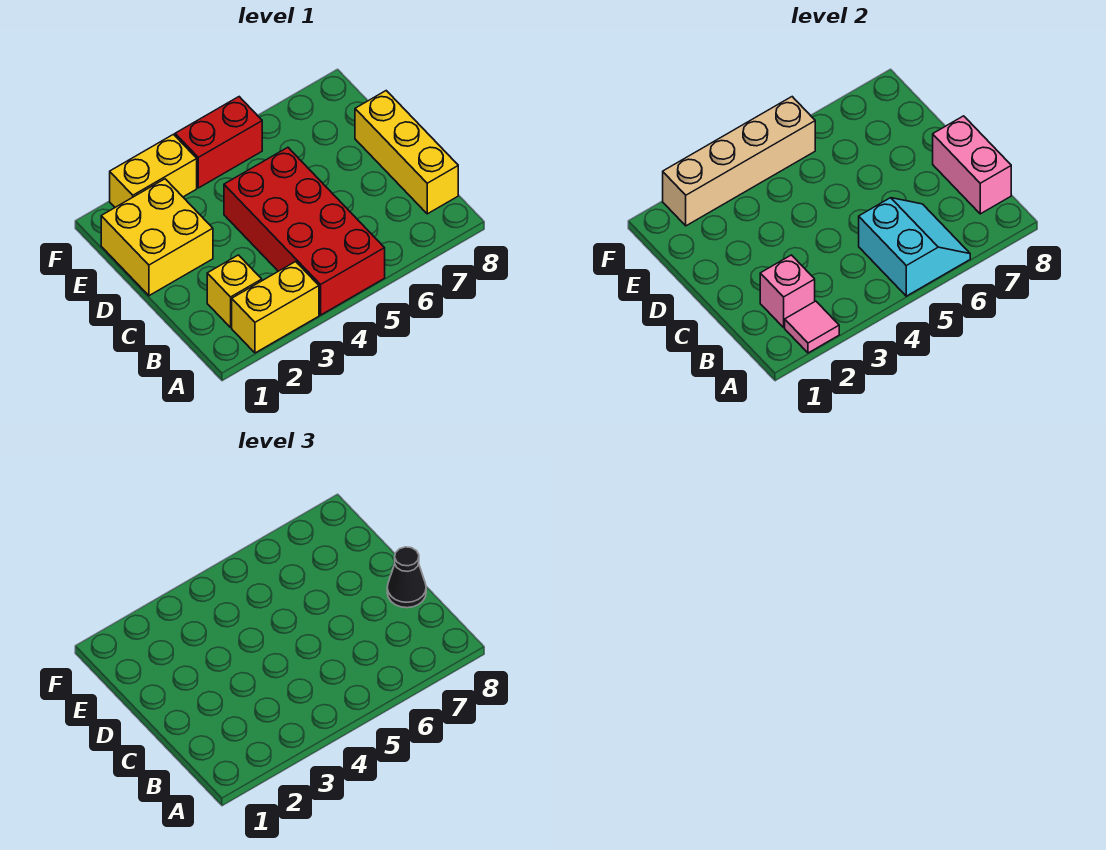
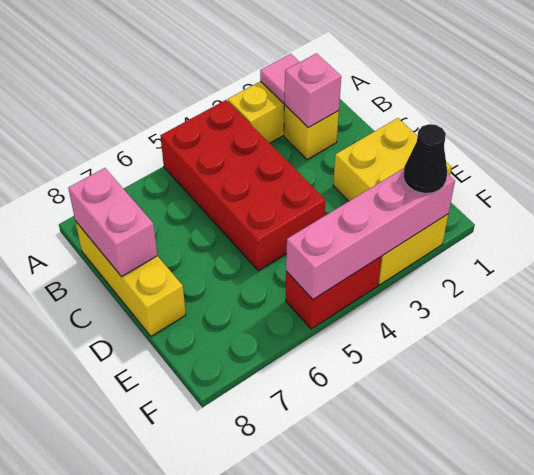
cyan slope A5:B6 level 2 top 5 -> none
black cone C8 level 3 -> black cone F2 level 3
tan brick F2:F5 level 2 -> pink brick F2:F5 level 2

